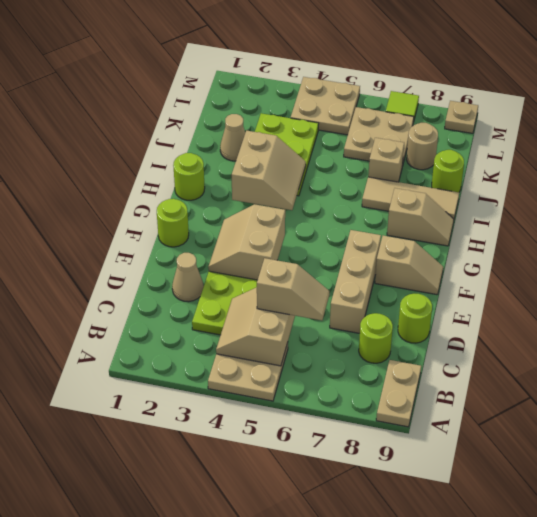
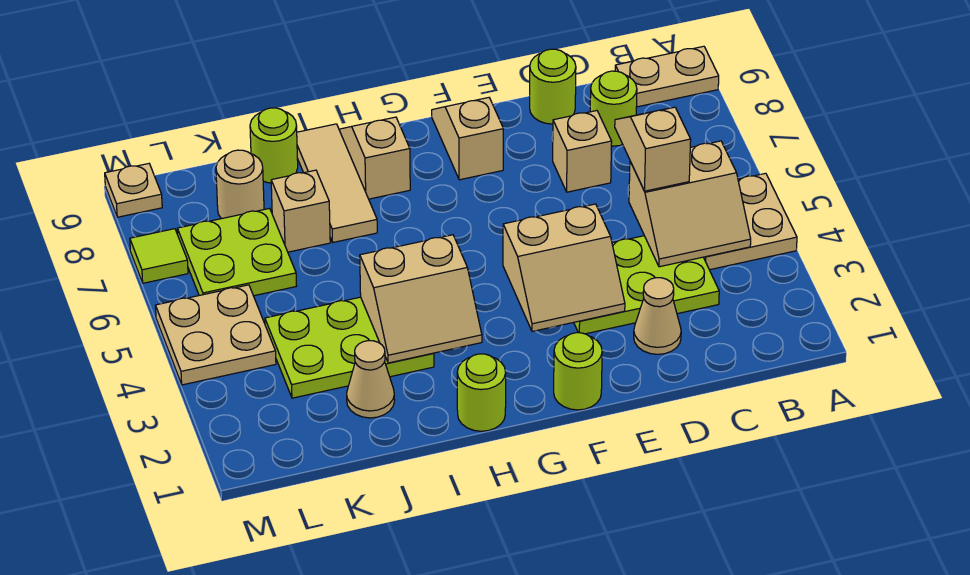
tan brick D7:F7 level 1 -> tan brick D7 level 1
tan slope H3:I4 level 2 top 3 -> tan slope H3:I4 level 2 top 4
tan plate K6:L7 level 1 -> lime plate K6:L7 level 1

